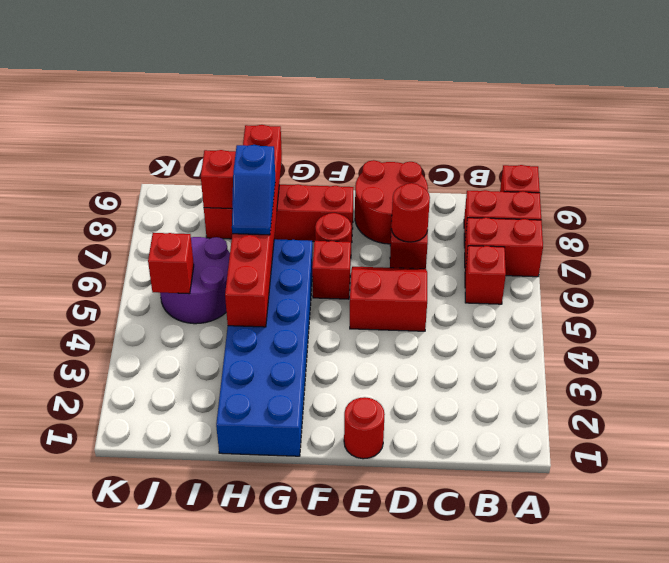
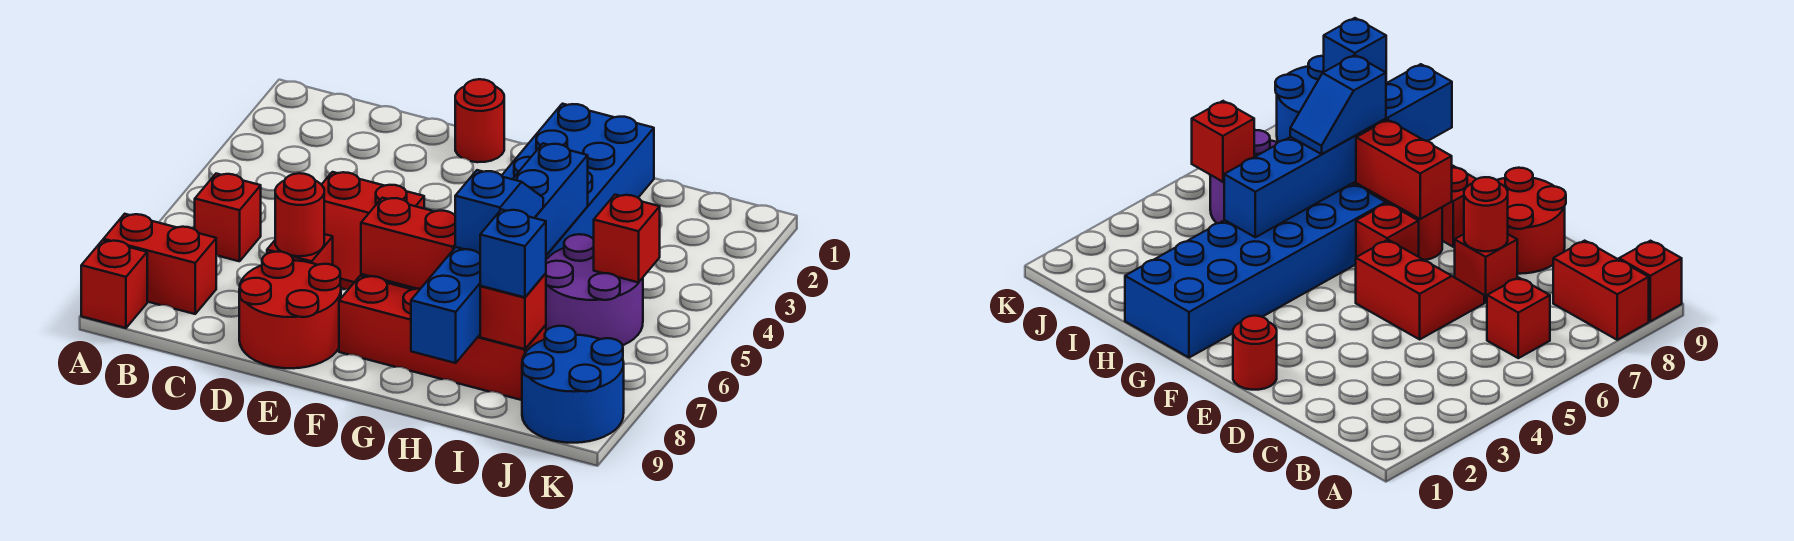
red brick A7:B7 level 1 -> red brick F7:G7 level 2
red brick H4:H9 level 2 -> blue brick H4:H9 level 2
none -> blue brick I8 level 3
none -> blue round brick J8:K9 level 1

